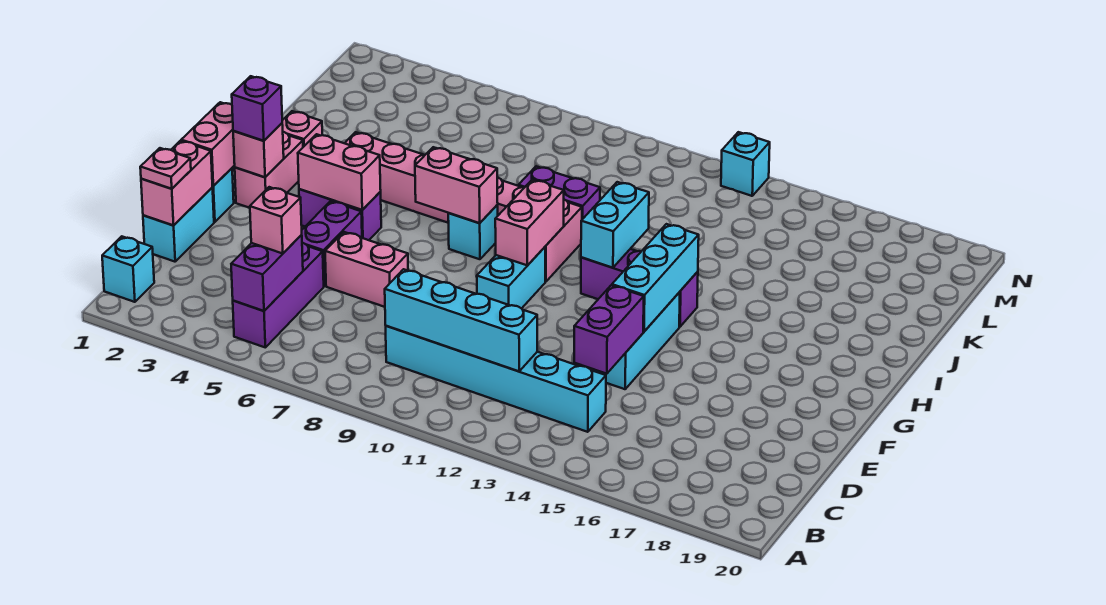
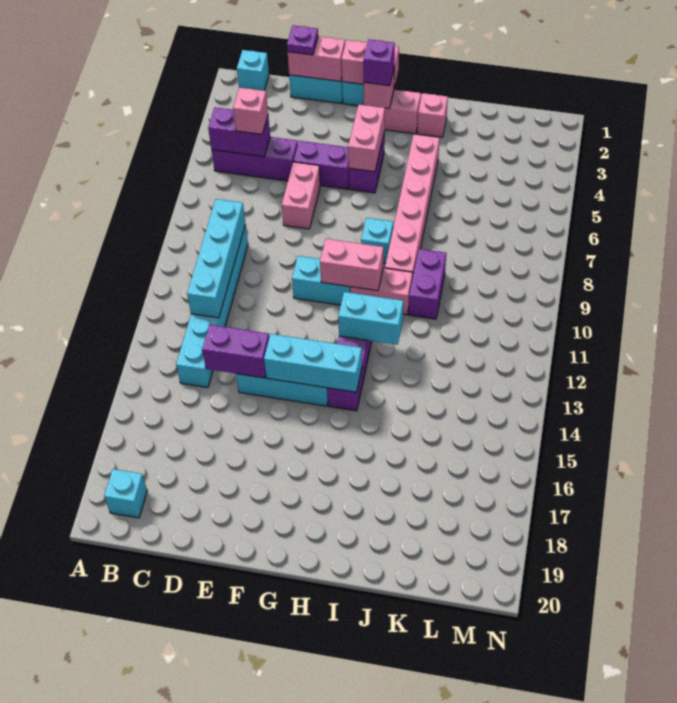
pink plate D1 level 3 -> purple plate D1 level 3
pink brick H7:H8 level 2 -> none
cyan brick N13 level 1 -> cyan brick B19 level 1

